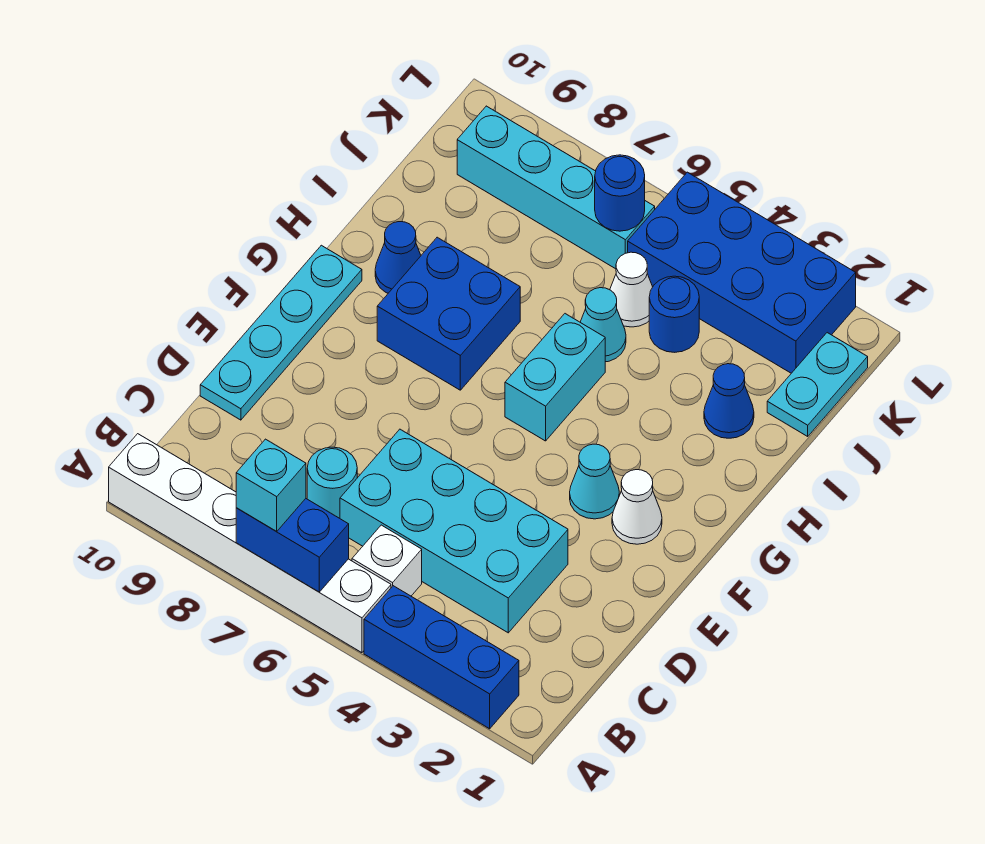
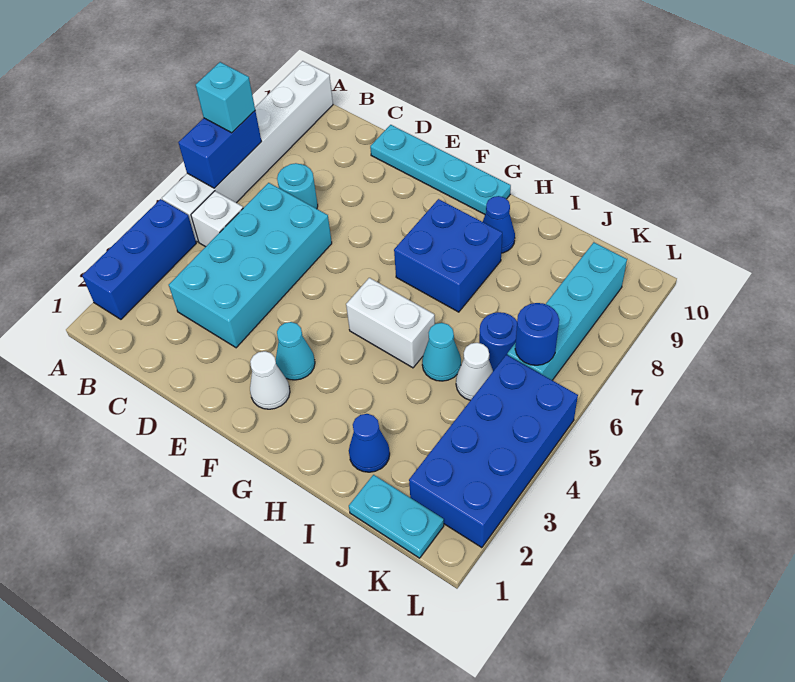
cyan brick G5:H5 level 1 -> white brick G5:H5 level 1
blue round brick J4 level 1 -> blue round brick J6 level 1

